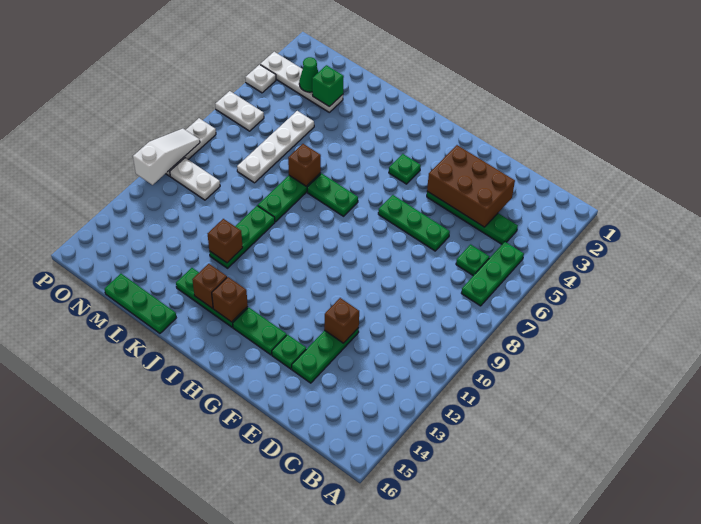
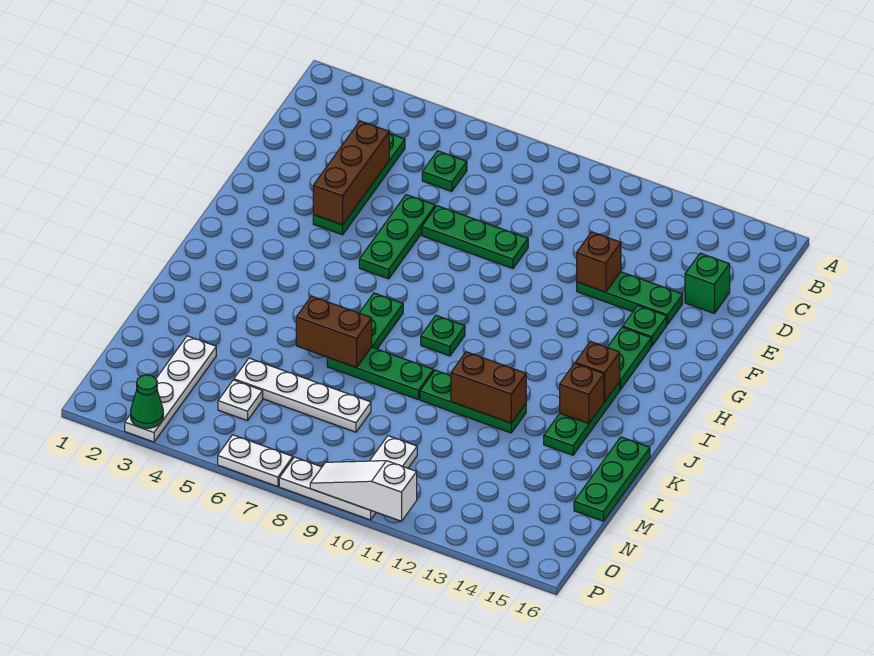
green plate B5:B7 level 1 -> green plate E7:E9 level 1
brown brick D3:F4 level 2 -> brown brick D4:F4 level 2
green plate H4 level 1 -> green plate I9 level 1
brown brick K7 level 2 -> brown brick K6:K7 level 2
brown brick K12 level 2 -> brown brick K11:K12 level 2
green brick M3 level 2 -> green brick D15 level 1
green cone N3 level 2 -> green cone P3 level 2
white plate O6:P6 level 1 -> white plate P6:P7 level 1
white plate P4 level 1 -> white plate N5 level 1

